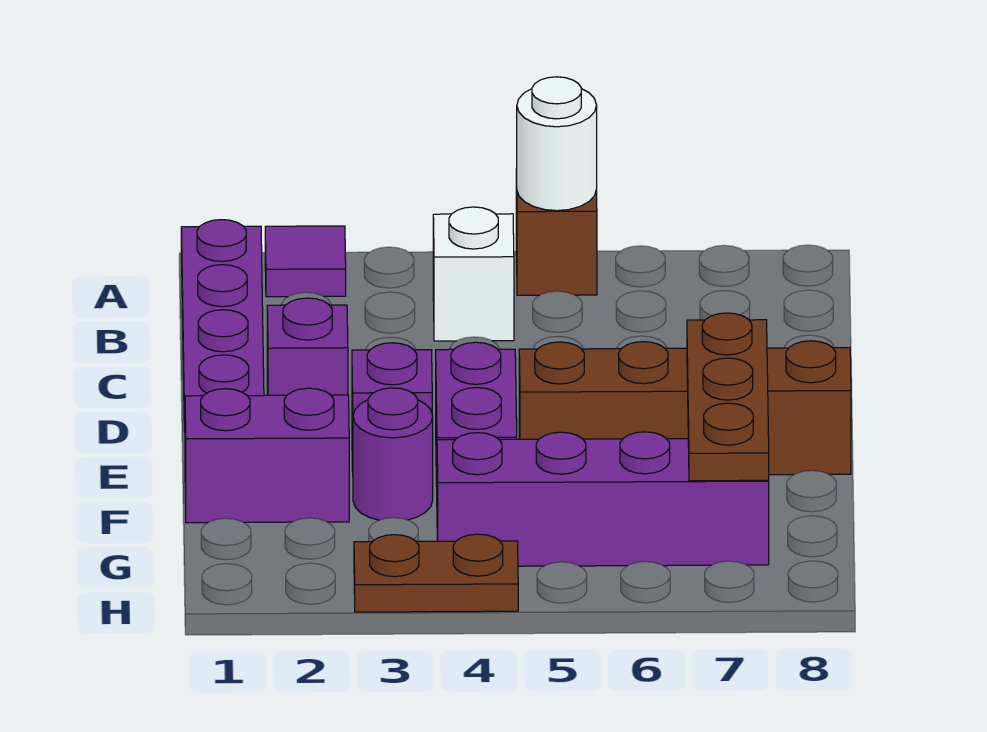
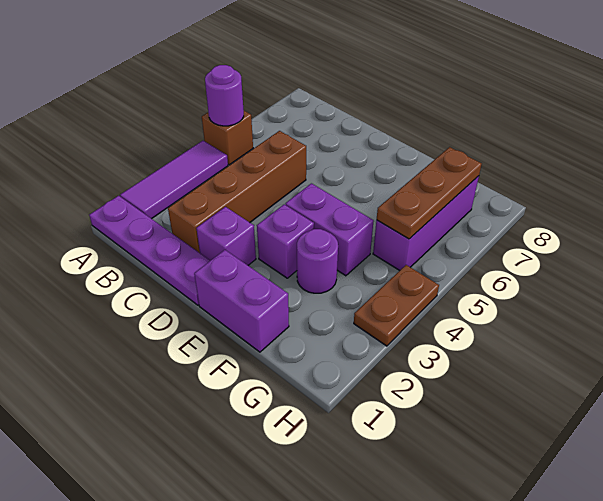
purple tile A2 level 1 -> purple tile A2:A4 level 1
white round brick A5 level 2 -> purple round brick A5 level 2
white brick B4 level 1 -> none
brown brick E5:E8 level 1 -> brown brick C2:C5 level 1
brown plate E7:G7 level 2 -> brown plate G5:G7 level 2
purple brick F1:F2 level 1 -> purple brick E1:F1 level 1
purple brick G4:G7 level 1 -> purple brick G5:G7 level 1

